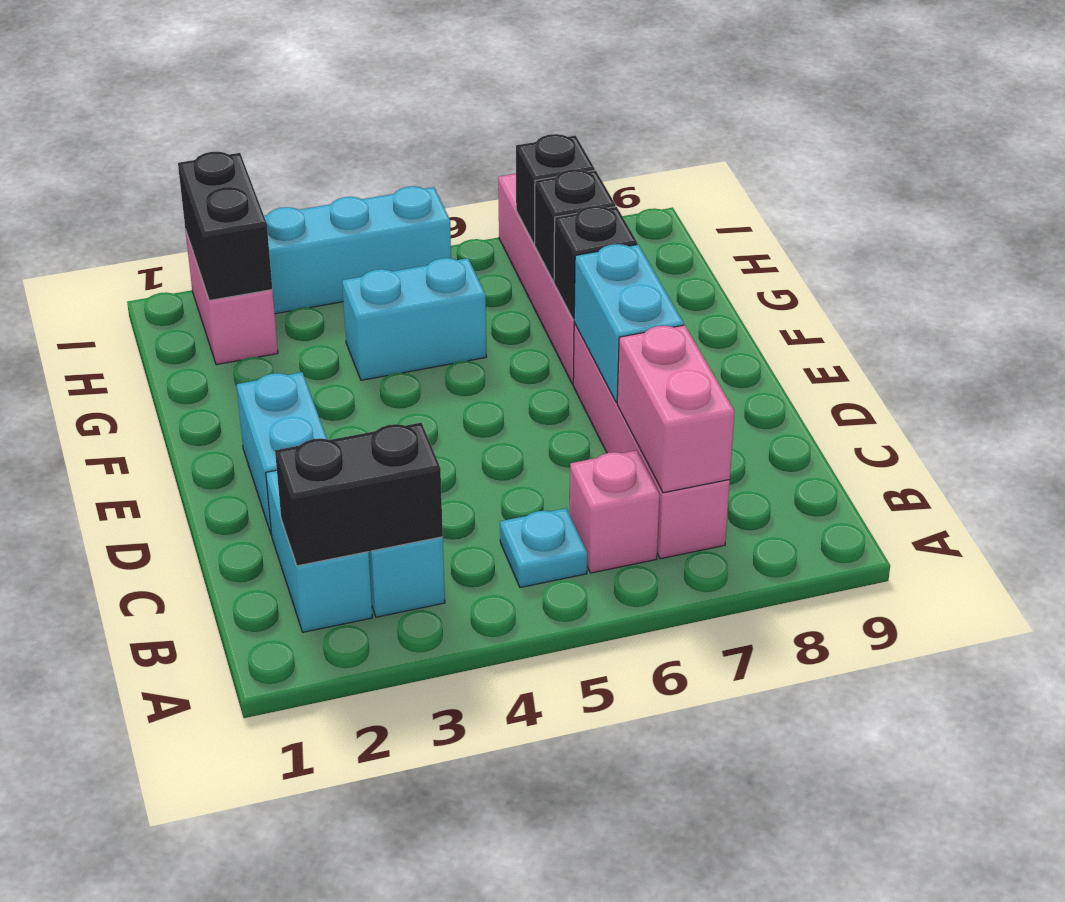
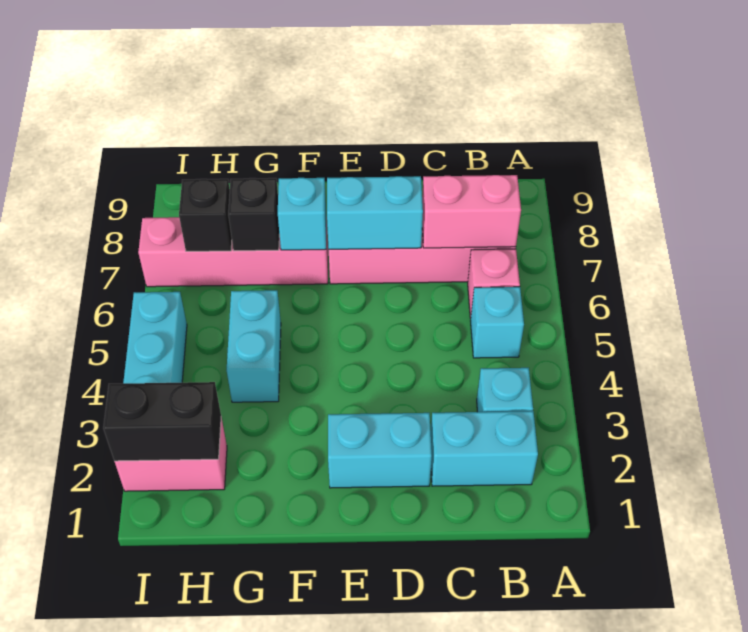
black brick B2:B3 level 2 -> none
cyan plate B5 level 1 -> cyan brick B5 level 1
black brick F7 level 2 -> cyan brick F7 level 2

